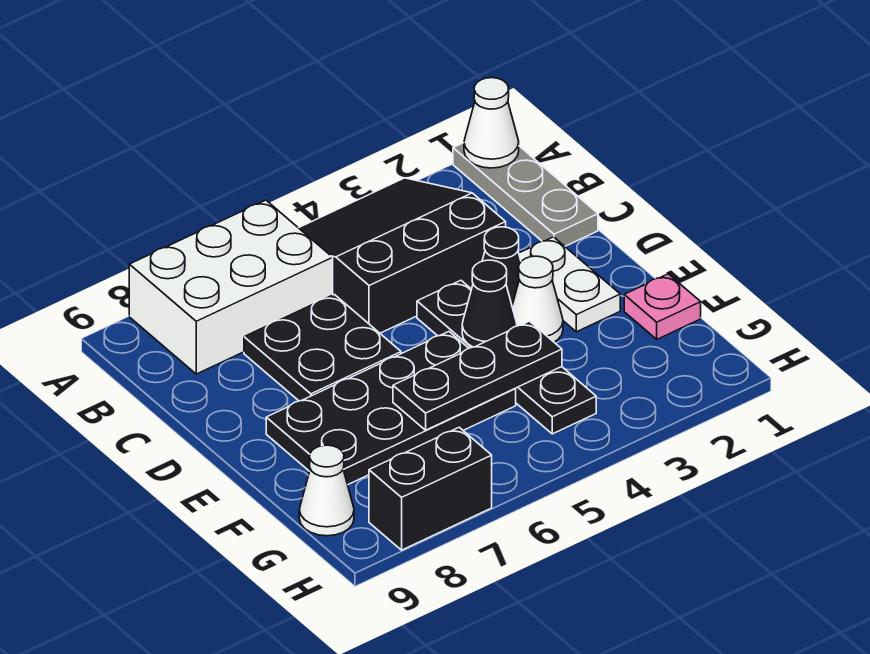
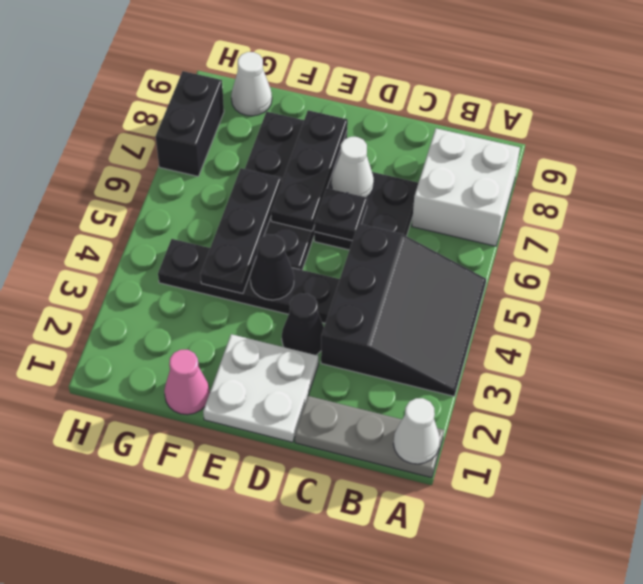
white brick A6:B8 level 1 -> white brick A7:B8 level 1
white plate D2:E2 level 1 -> white plate D1:E2 level 1
none -> black plate D6 level 2
white cone E3 level 1 -> white cone D7 level 2
none -> black plate E6:E8 level 2
pink plate F1 level 1 -> pink cone F1 level 1

